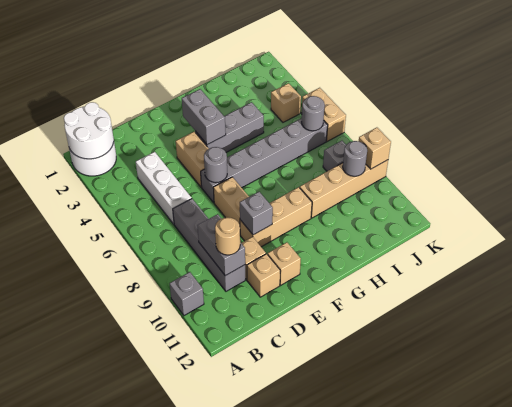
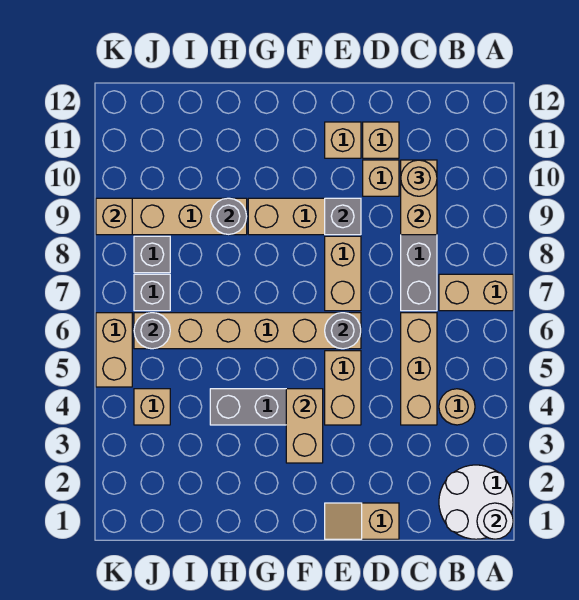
white round brick A1:B2 level 2 -> white round brick A1 level 2
none -> tan brick A7:B7 level 1
grey brick A10 level 1 -> grey brick J7 level 1
none -> tan round brick B4 level 1
white brick C4:C6 level 1 -> tan brick C4:C6 level 1
grey brick C9:C10 level 2 -> tan brick C9:C10 level 2
none -> tan slope D1:E1 level 1 top D
grey brick E6:J6 level 1 -> tan brick E6:J6 level 1
grey brick F3:F4 level 2 -> tan brick F3:F4 level 2
grey round brick J9 level 2 -> grey round brick H9 level 2

